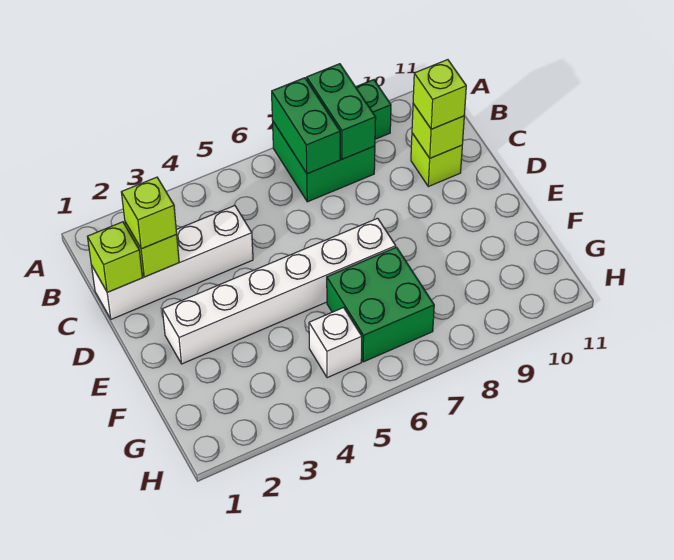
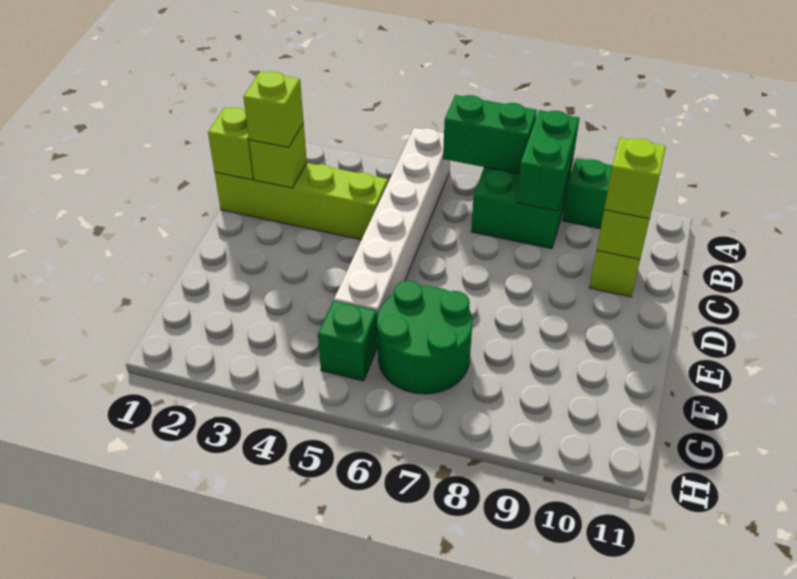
green brick A7:B7 level 2 -> green brick A6:A7 level 2
white brick C1:C4 level 1 -> lime brick C1:C4 level 1
white brick E2:E7 level 1 -> white brick A5:F5 level 1
green brick F6:G7 level 1 -> green round brick F6:G7 level 1
white brick G5 level 1 -> green brick G5 level 1

